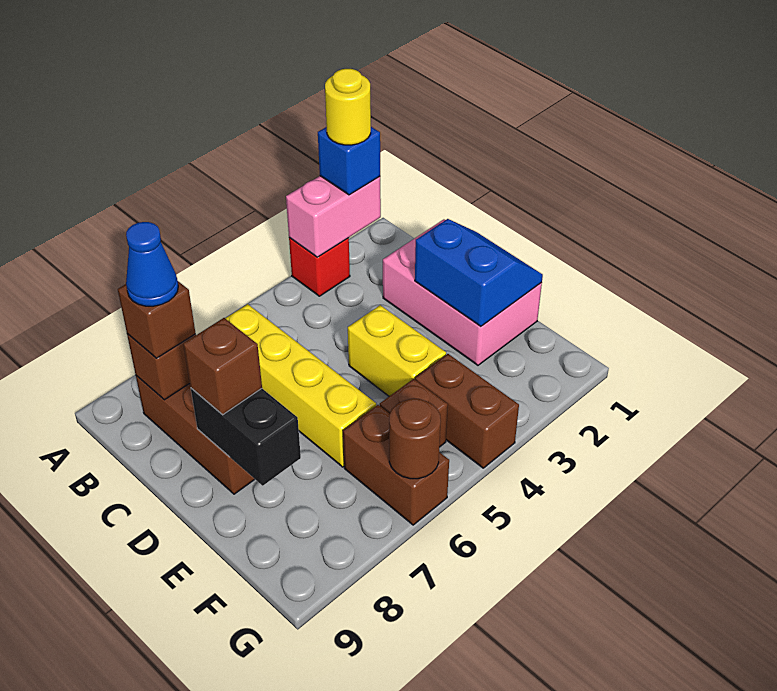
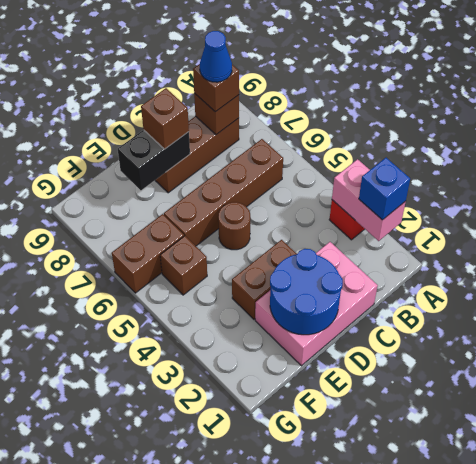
yellow round brick A2 level 4 -> none
yellow brick B6:E6 level 1 -> brown brick B6:E6 level 1
blue slope D1:E2 level 2 top 2 -> blue round brick D1:E2 level 2
yellow brick D4:E4 level 1 -> none
brown brick F4:G4 level 1 -> brown brick D3:E3 level 1
brown round brick G6 level 2 -> brown round brick D5 level 1

